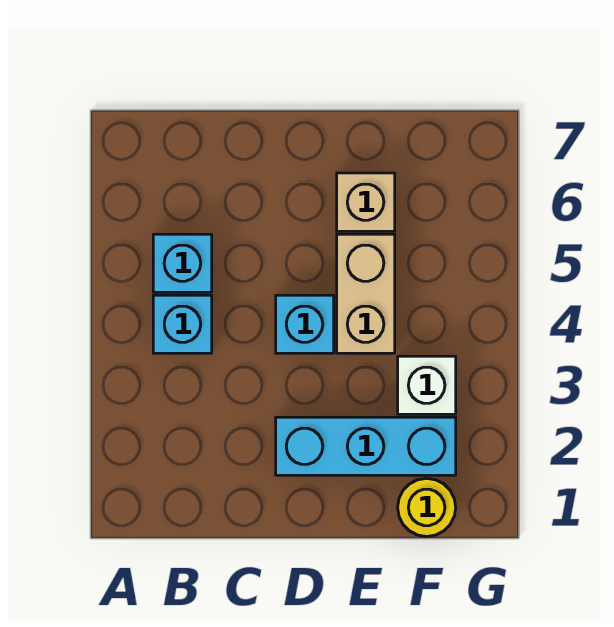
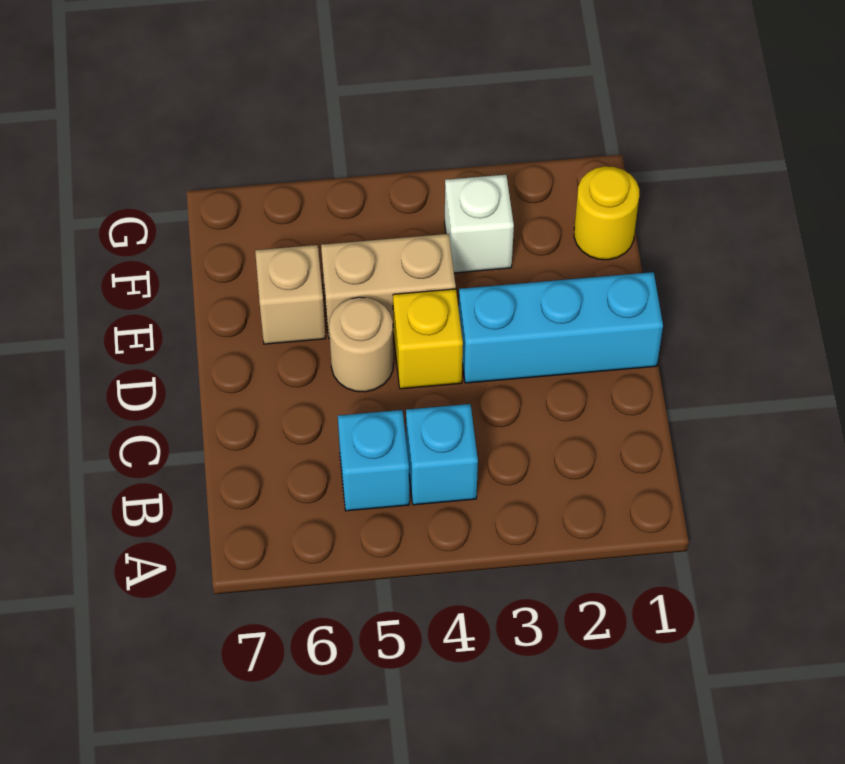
cyan brick D2:F2 level 1 -> cyan brick D1:D3 level 1
cyan brick D4 level 1 -> yellow brick D4 level 1
none -> tan round brick D5 level 1

